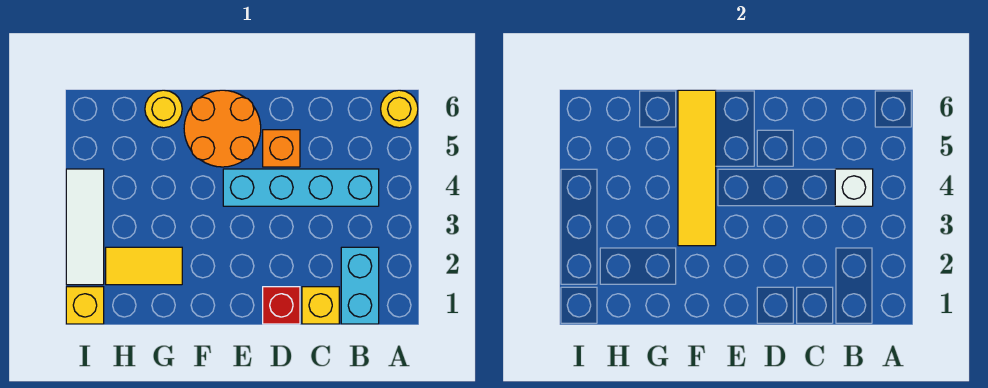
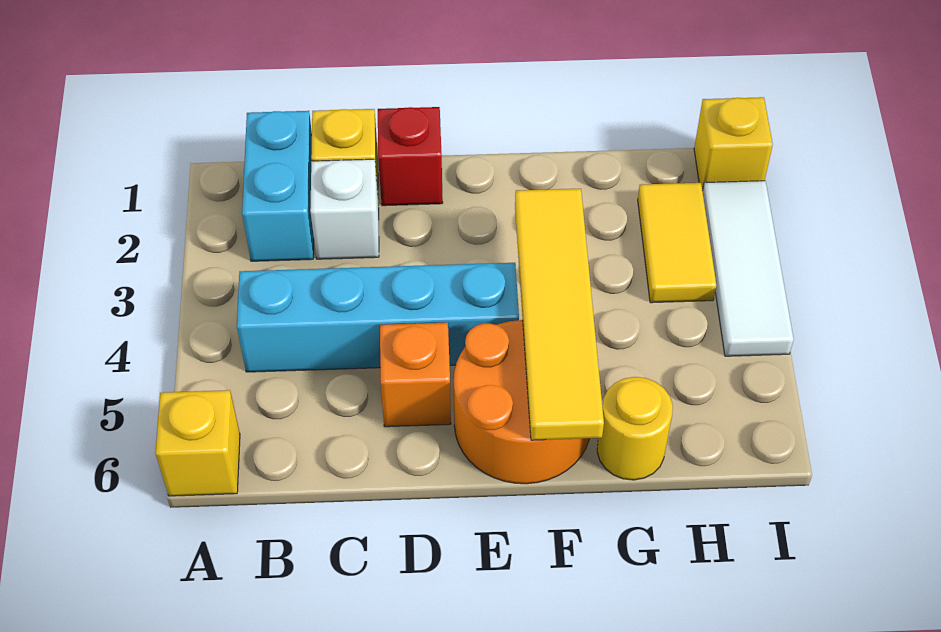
yellow round brick A6 level 1 -> yellow brick A6 level 1
white brick B4 level 2 -> white brick C2 level 1
yellow tile G2:H2 level 1 -> yellow tile H2:H3 level 1

